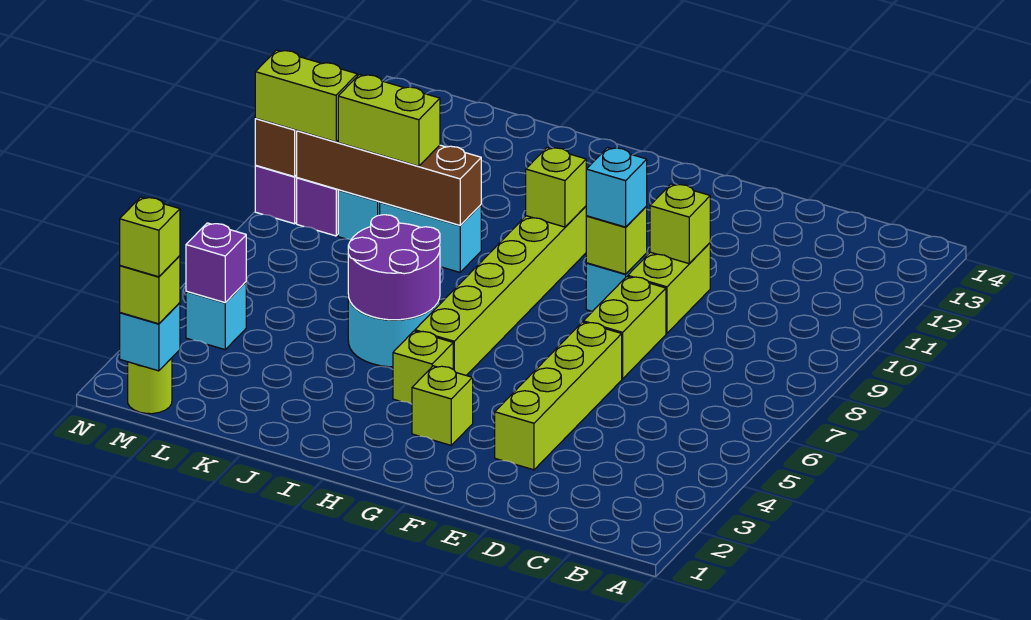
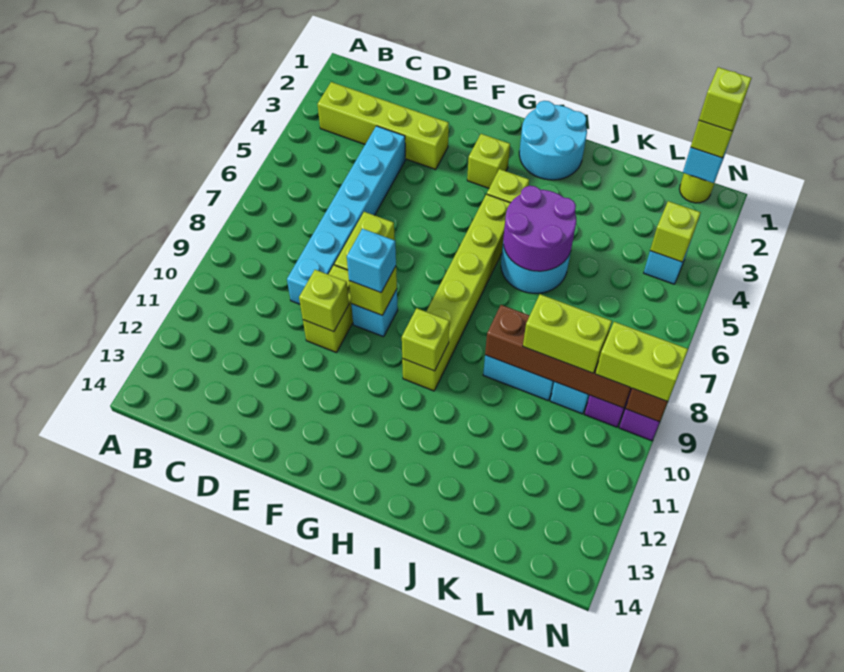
none -> cyan brick D4:D9 level 1
lime brick E3:E6 level 1 -> lime brick B3:E3 level 1
none -> cyan round brick H1:I2 level 1
purple brick M4 level 2 -> lime brick M4 level 2

